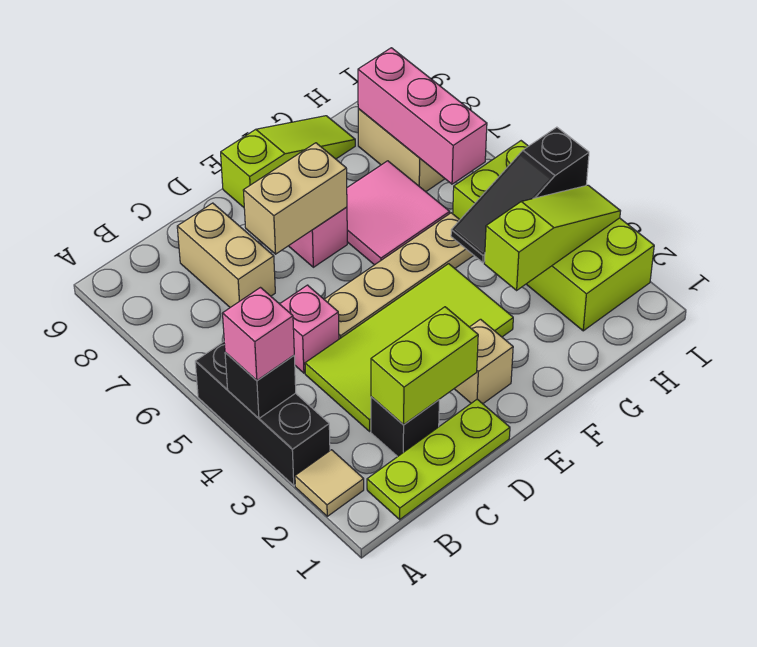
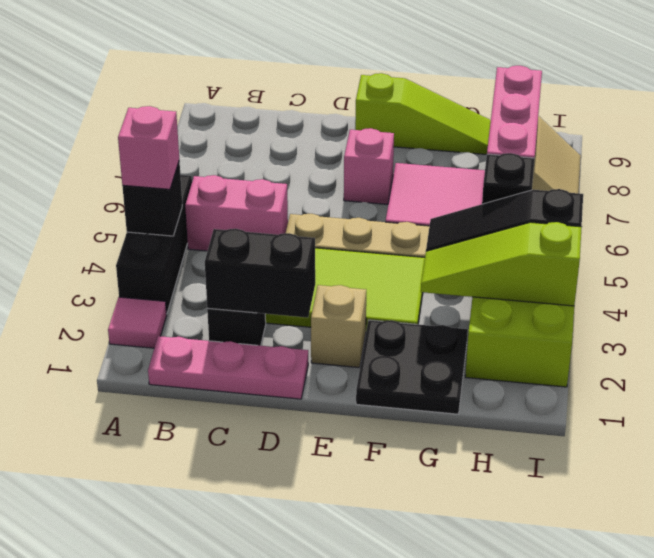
tan tile A2 level 1 -> pink tile A2 level 1
lime plate B1:D1 level 1 -> pink plate B1:D1 level 1
lime brick C2:D2 level 2 -> black brick C2:D2 level 2
pink brick C5 level 1 -> pink brick B5:C5 level 1
tan brick C7:C8 level 1 -> none
tan brick D7:E7 level 2 -> none
none -> black plate F1:G2 level 1
lime slope G3:I3 level 2 top G -> lime slope G3:I3 level 2 top I
none -> black brick H5 level 2

